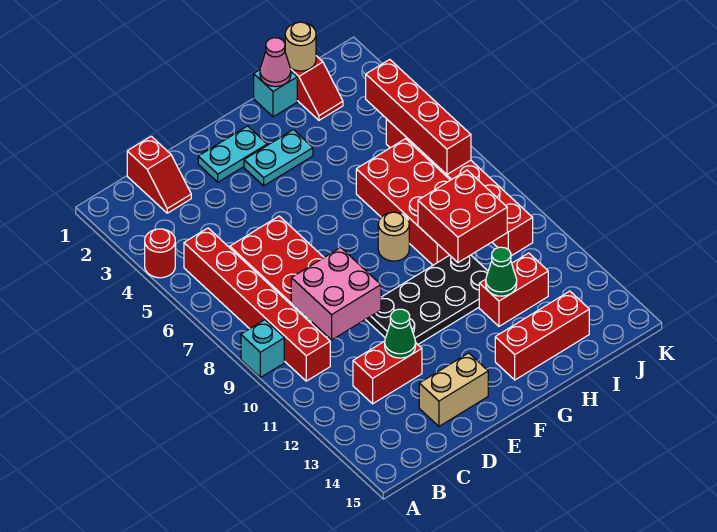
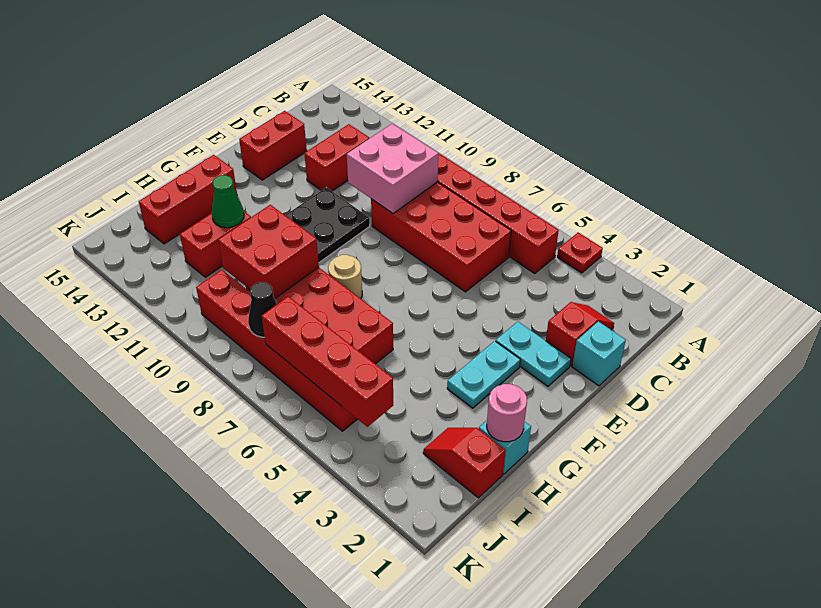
red round brick A4 level 1 -> red plate A4 level 1
cyan brick A9 level 1 -> cyan brick D1 level 1
red slope C1:C2 level 1 top 1 -> red slope C2:D2 level 1 top D
green cone D12 level 2 -> none
tan brick D14:E14 level 1 -> red brick D14:E14 level 1
cyan plate E2:F2 level 1 -> cyan plate E2:E3 level 1
pink cone H1 level 2 -> pink round brick H1 level 2
tan round brick I1 level 2 -> none
none -> black cone J8 level 2

